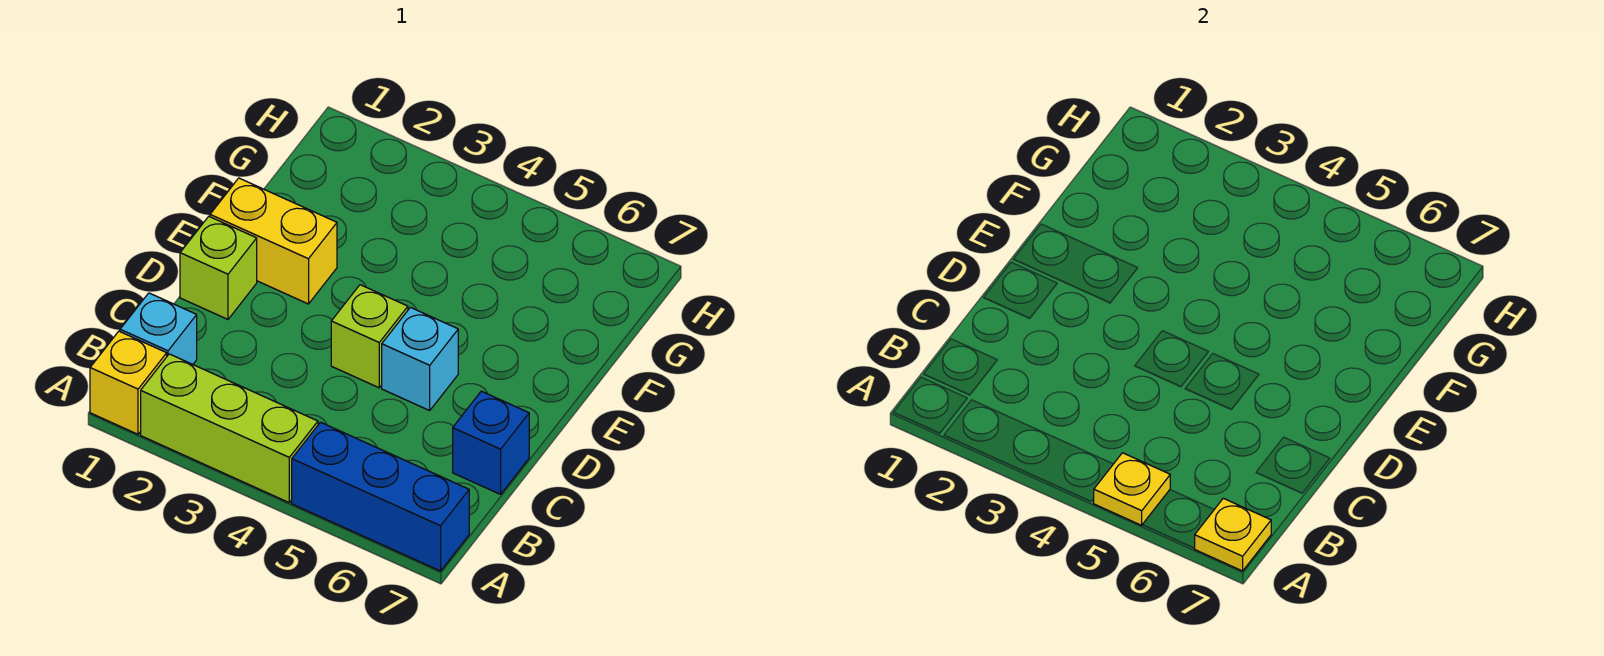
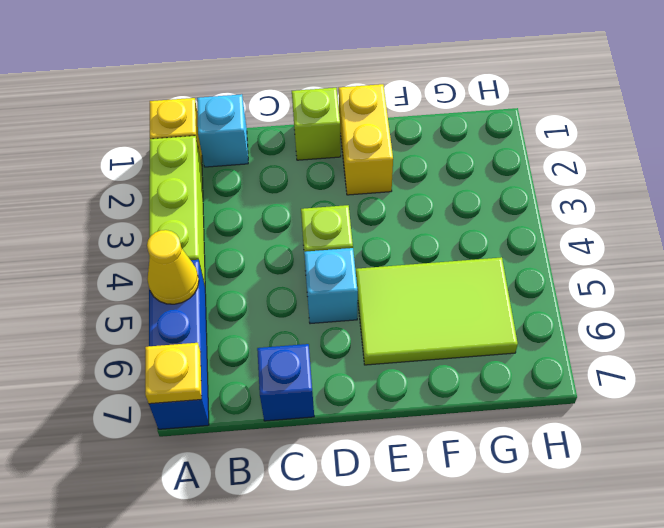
yellow plate A5 level 2 -> yellow cone A5 level 2
none -> lime tile E5:G6 level 1

